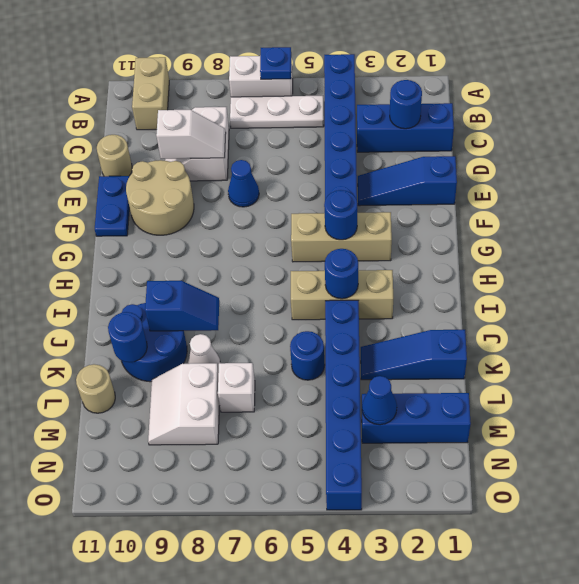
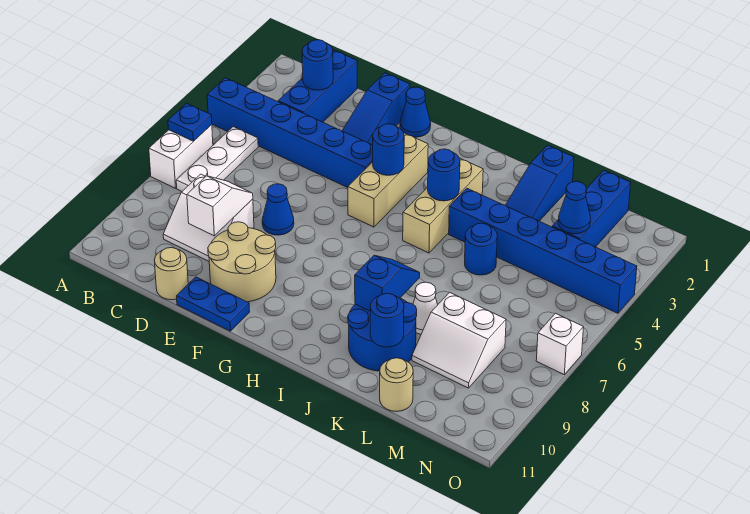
tan brick A10:B10 level 1 -> none
none -> blue cone F1 level 1
white brick L7 level 1 -> white brick O7 level 1

